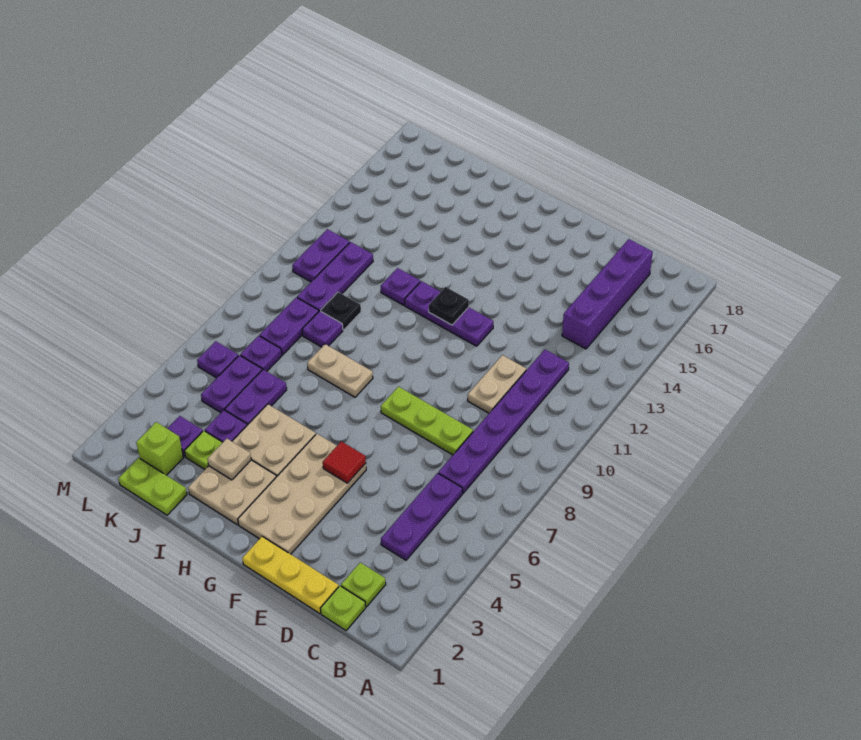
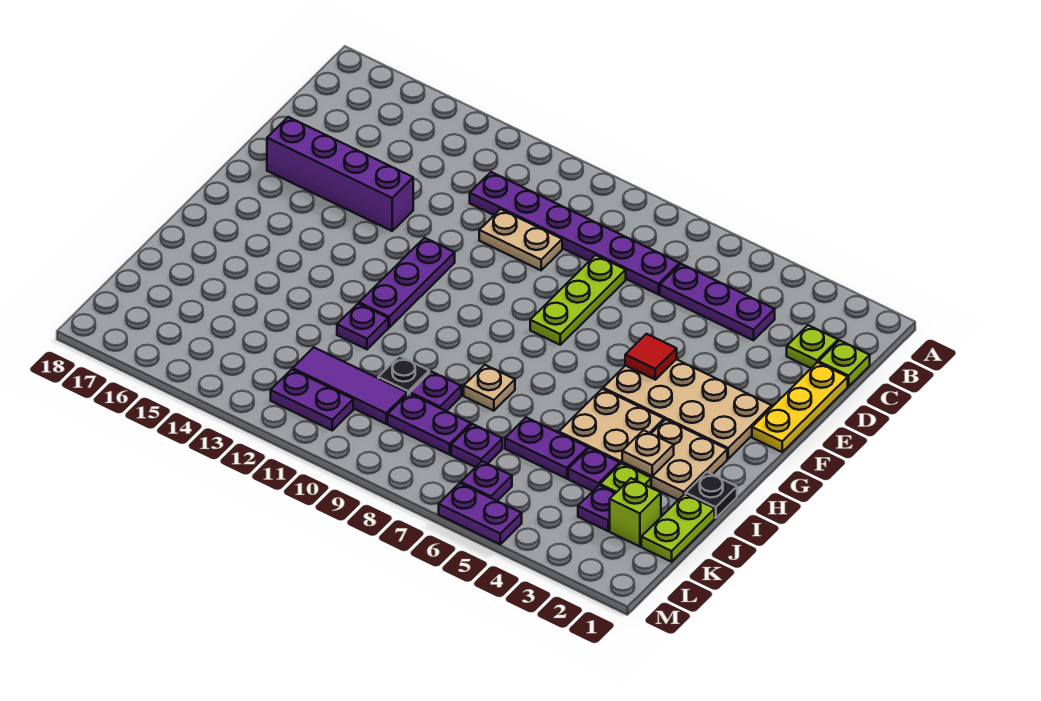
purple brick C14:C17 level 1 -> purple brick E14:E17 level 1
black plate G12 level 2 -> black plate I1 level 1
tan plate H8:I8 level 1 -> tan plate I8 level 1
purple plate K5:K6 level 1 -> purple plate M5:M6 level 1
purple plate K10:K12 level 1 -> purple tile K10:K12 level 1

